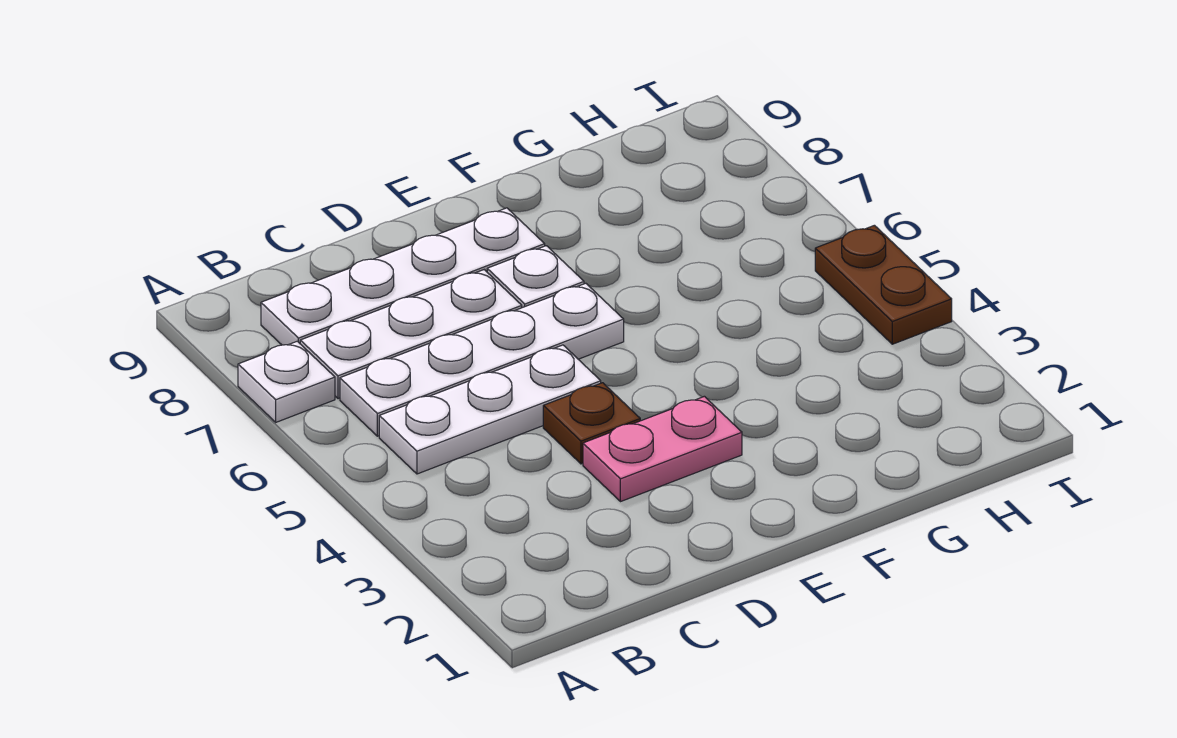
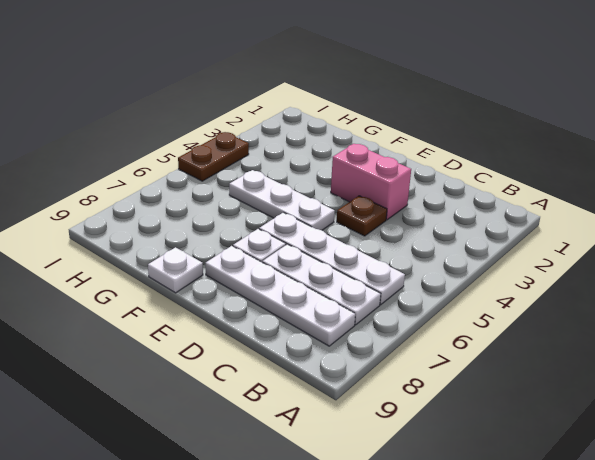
white plate A7 level 1 -> white plate F9 level 1
white plate B5:D5 level 1 -> white plate E5:G5 level 1
pink plate D3:E3 level 1 -> pink brick D3:E3 level 1

